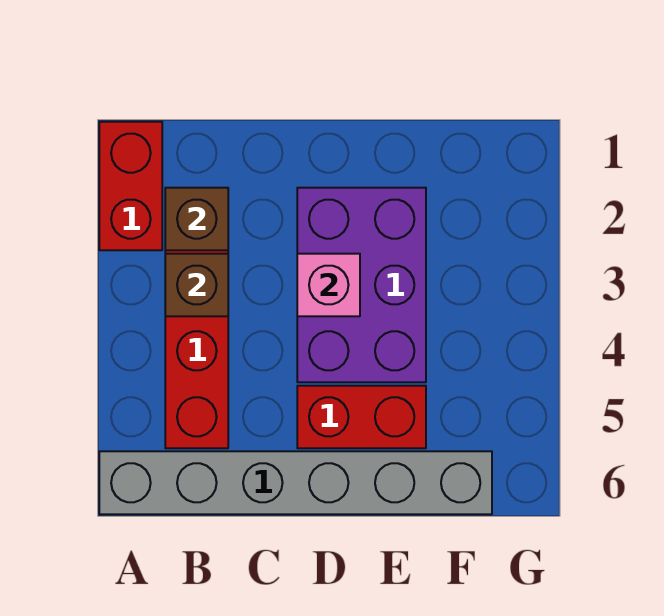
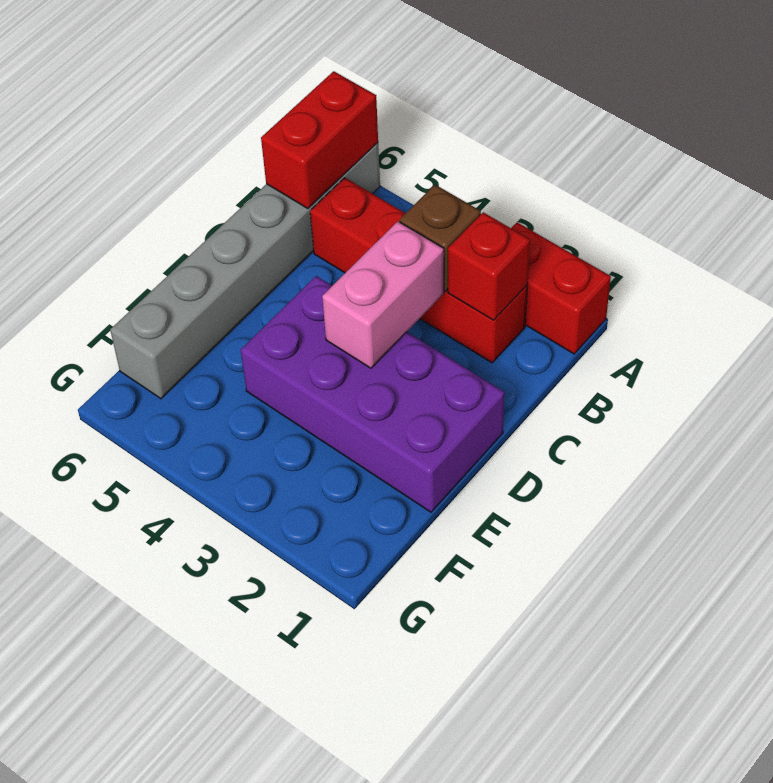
brown brick B2 level 2 -> red brick B2 level 2
purple brick D2:E4 level 1 -> purple brick D1:E4 level 1
pink brick D3 level 2 -> pink brick C3:D3 level 2
red brick D5:E5 level 1 -> red brick A6:B6 level 2

